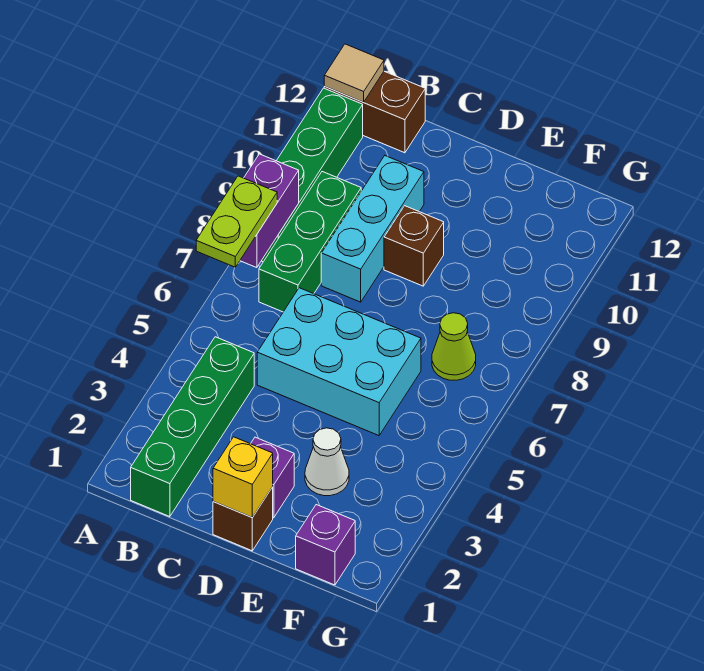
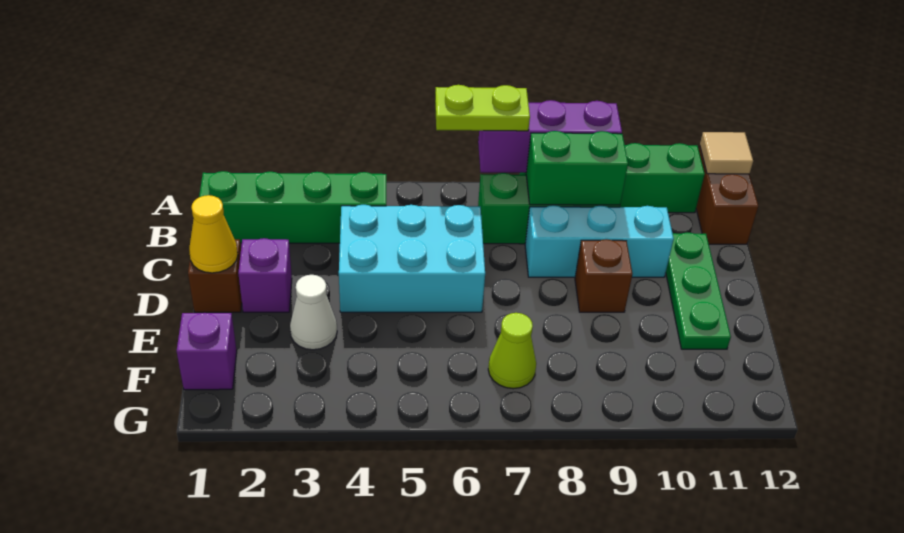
purple brick A7:A8 level 2 -> purple brick A7:A9 level 2
none -> green brick B8:B9 level 2
cyan brick C5:E6 level 1 -> cyan brick C4:D6 level 1
none -> green plate C11:E11 level 1
yellow brick D1 level 2 -> yellow cone D1 level 2

